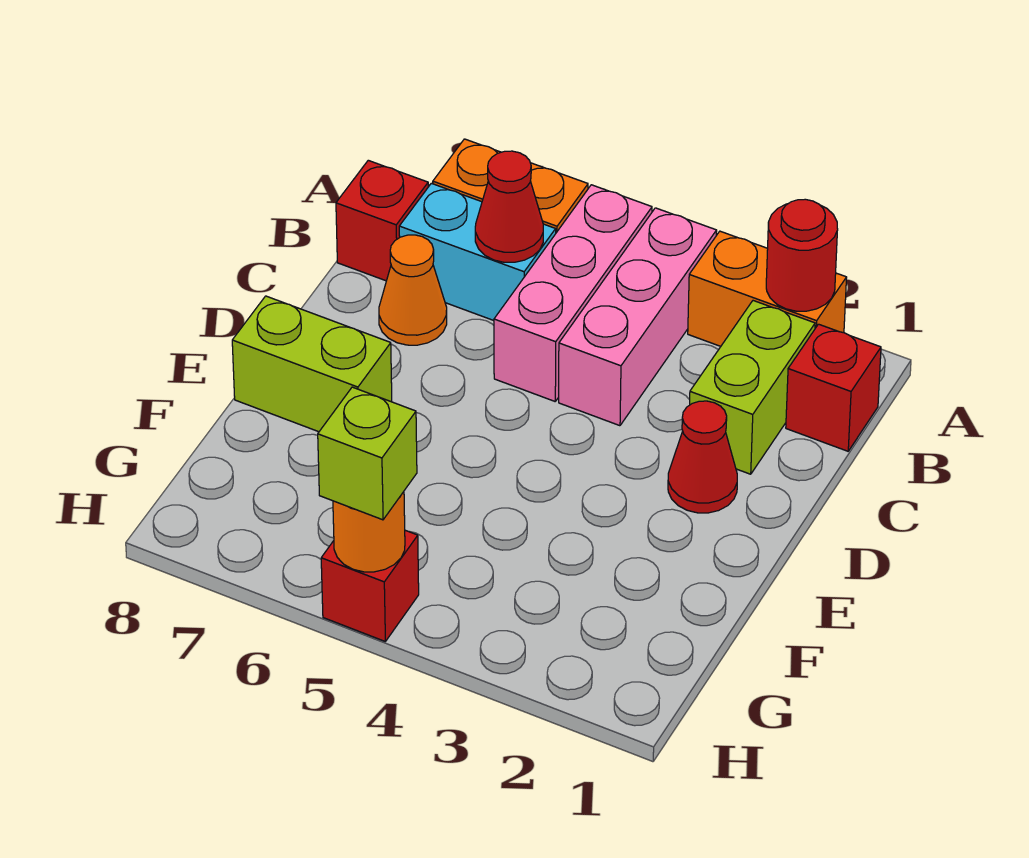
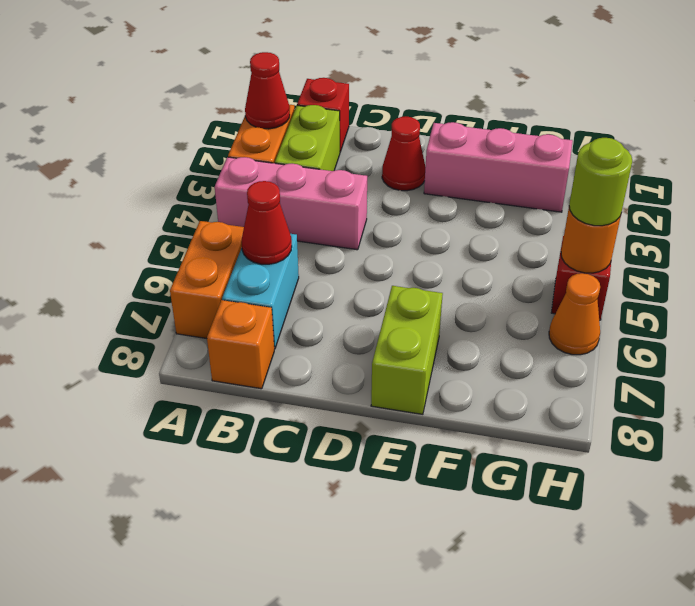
red round brick A2 level 2 -> red cone A2 level 2
pink brick A5:C5 level 1 -> pink brick E2:G2 level 1
lime brick B2:C2 level 1 -> lime brick B2:B3 level 1
red brick B8 level 1 -> orange brick B8 level 1
orange cone C7 level 1 -> orange cone H6 level 1
lime brick H5 level 3 -> lime round brick H5 level 3

